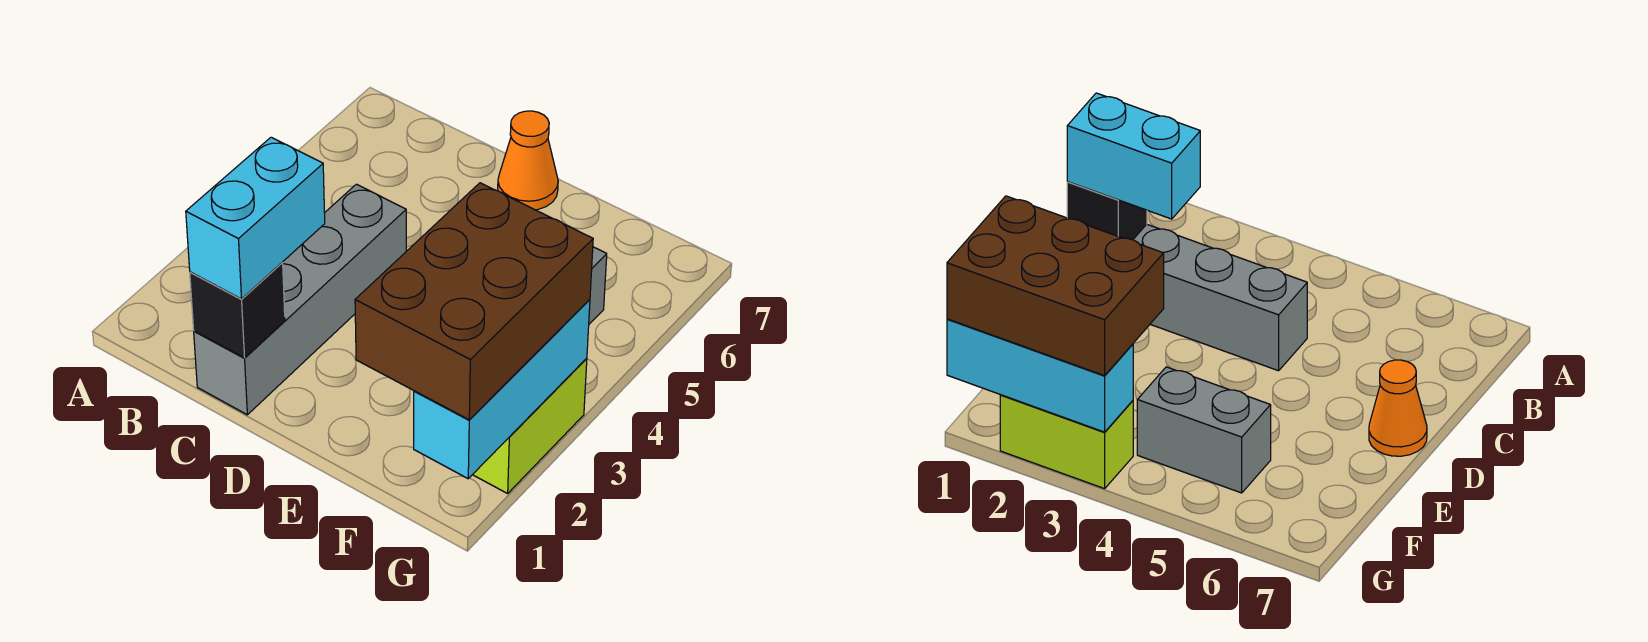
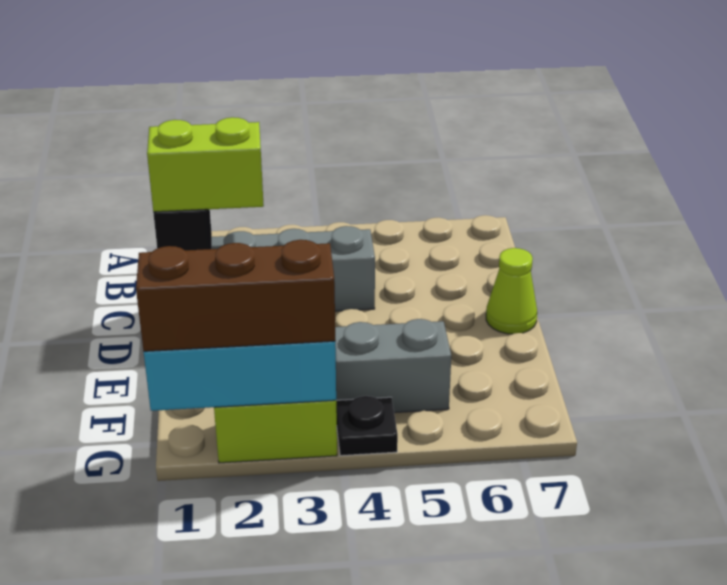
cyan brick C1:C2 level 3 -> lime brick C1:C2 level 3
orange cone D7 level 1 -> lime cone D7 level 1
brown brick F1:G3 level 3 -> brown brick G1:G3 level 3
none -> black plate G4 level 1

